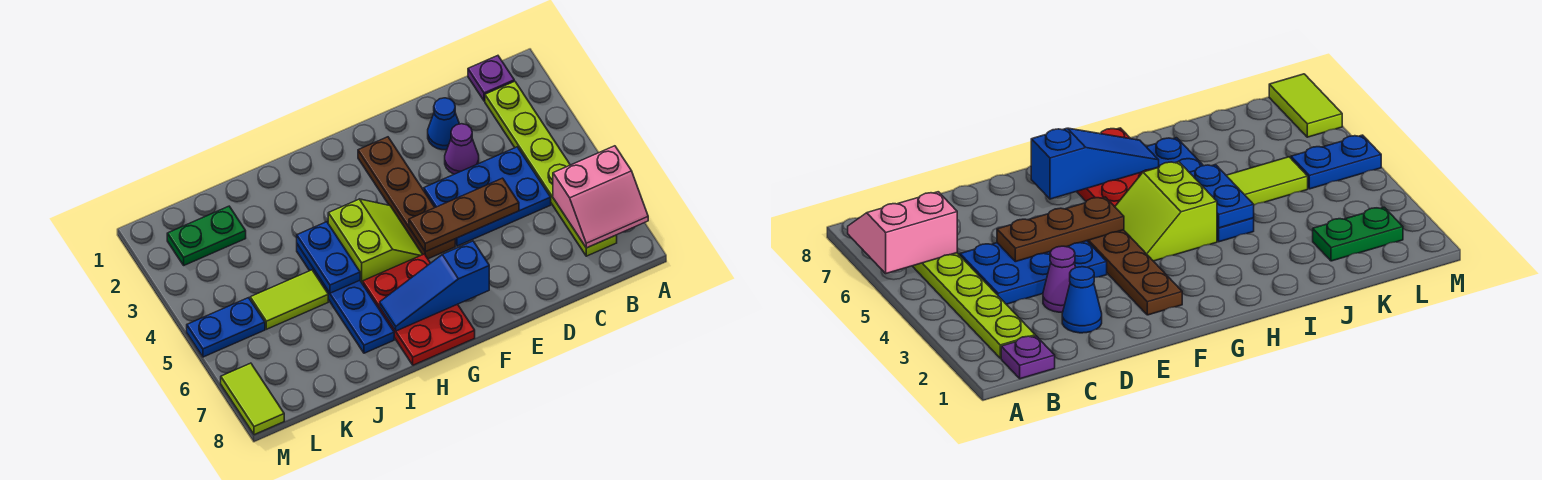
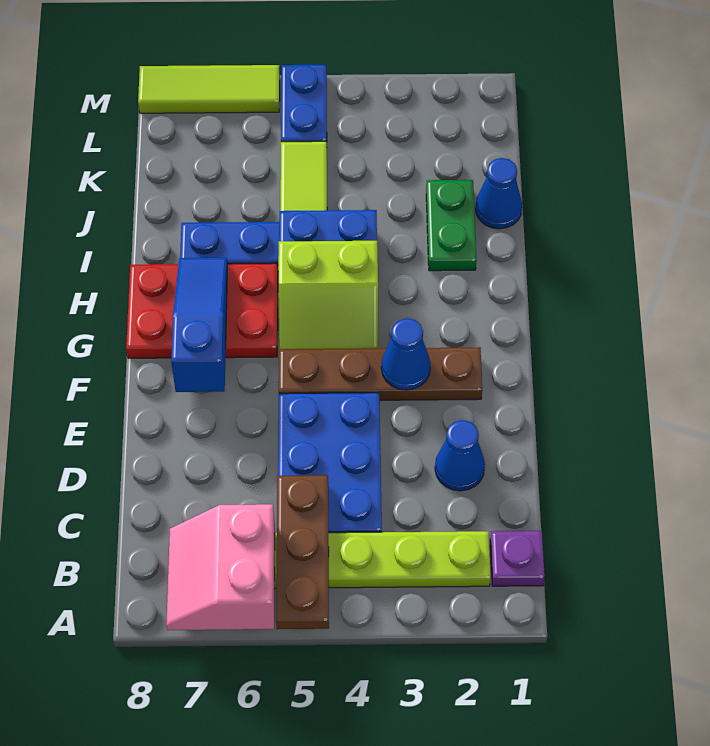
purple cone D3 level 1 -> none
brown plate D5:F5 level 2 -> brown plate A5:C5 level 2
none -> blue cone F3 level 2
none -> blue cone J1 level 1
green plate K2:L2 level 1 -> green plate I2:J2 level 1
lime tile M7:M8 level 1 -> lime tile M6:M8 level 1

